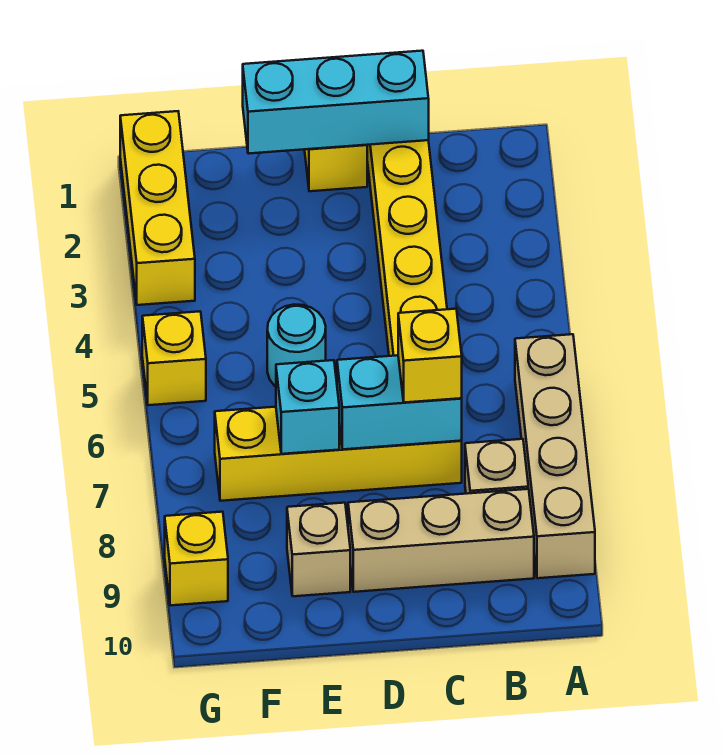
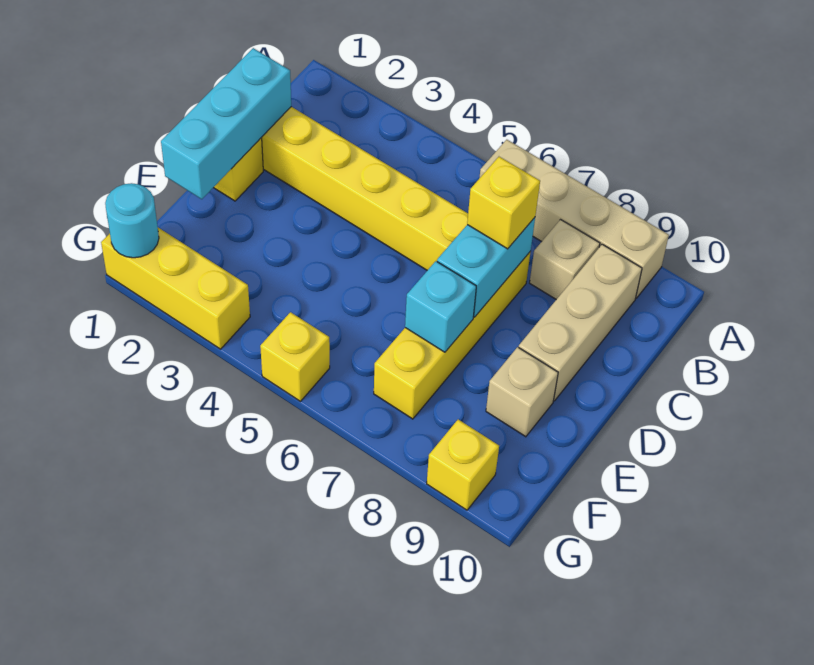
cyan round brick E5 level 1 -> cyan round brick G1 level 2

